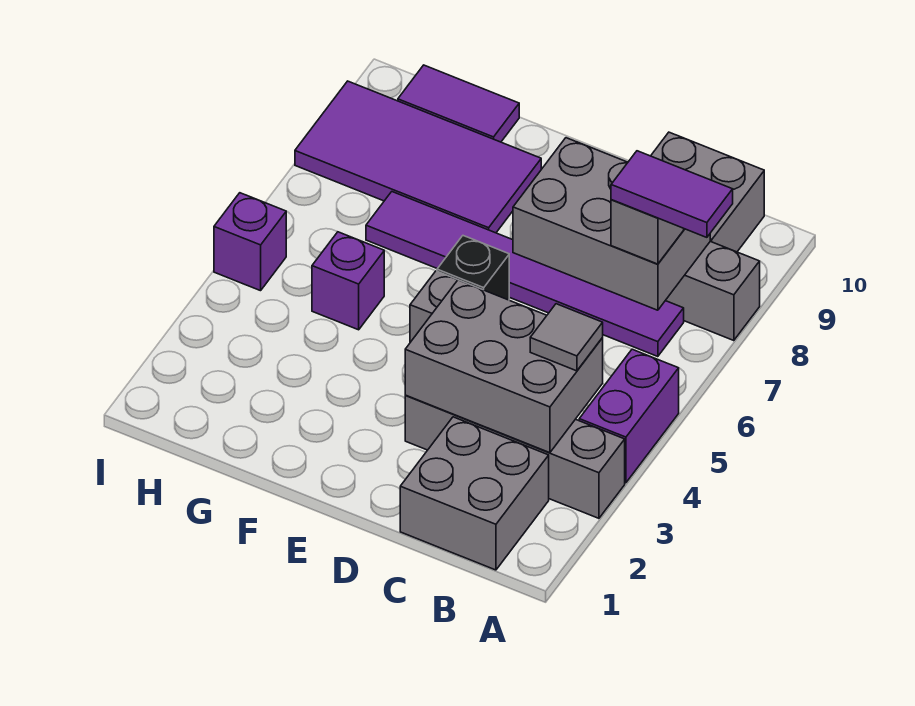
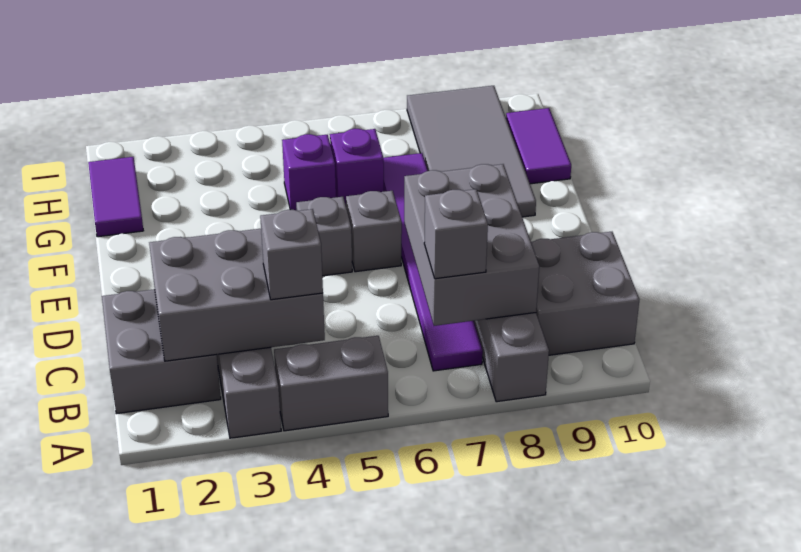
purple brick A4:A5 level 1 -> grey brick A4:A5 level 1
purple tile A7:B7 level 4 -> purple tile G1:H1 level 1
grey brick B3:D4 level 2 -> grey brick B2:C4 level 2
grey tile B4 level 3 -> grey brick B4 level 3
black brick E6 level 1 -> grey brick E6 level 1
purple tile F8:I9 level 1 -> grey tile F8:I9 level 1
purple brick I5 level 1 -> purple brick G6 level 1

